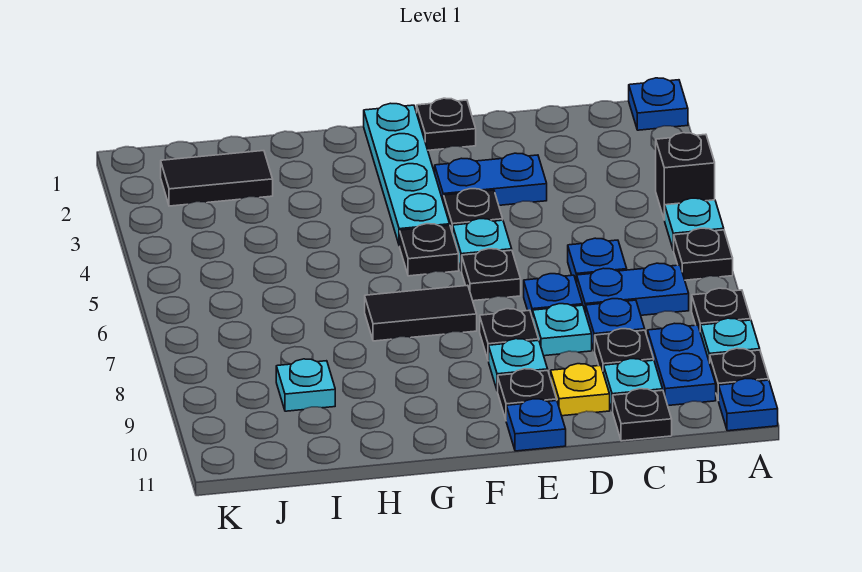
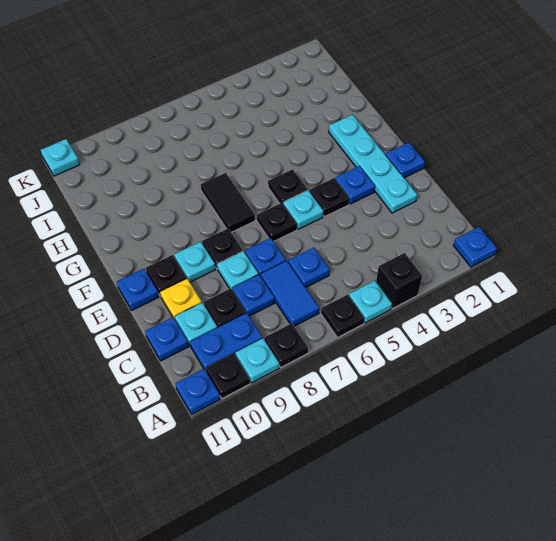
blue plate B7:C7 level 1 -> blue tile B7:C7 level 1
black plate C11 level 1 -> blue plate C11 level 1
blue plate D3:E3 level 1 -> blue plate E3 level 1
black plate E1 level 1 -> blue plate E1 level 1
cyan plate F1:F4 level 1 -> cyan plate D2:G2 level 1
black tile I2:J2 level 1 -> none
cyan plate I9 level 1 -> cyan plate K11 level 1

